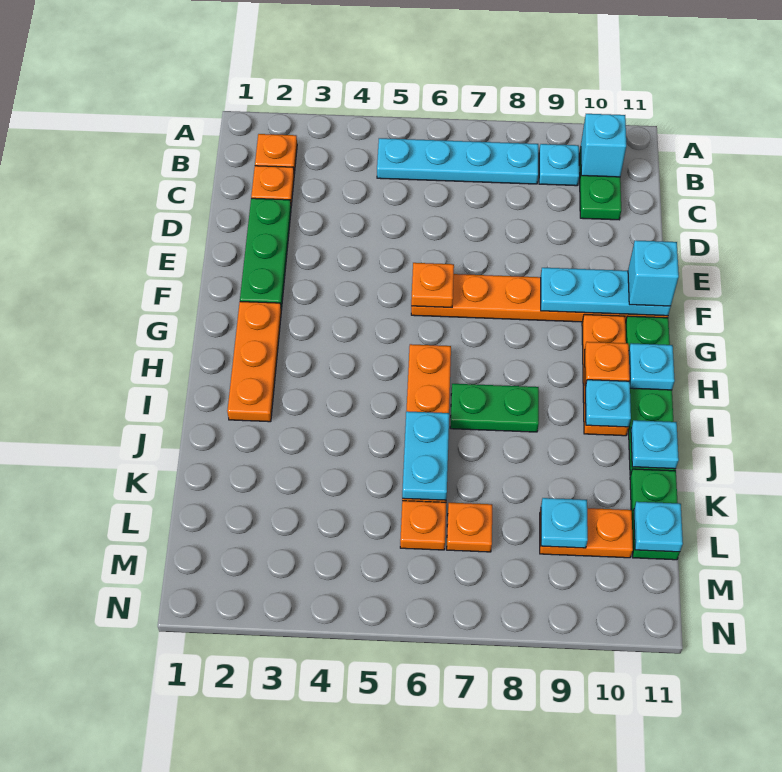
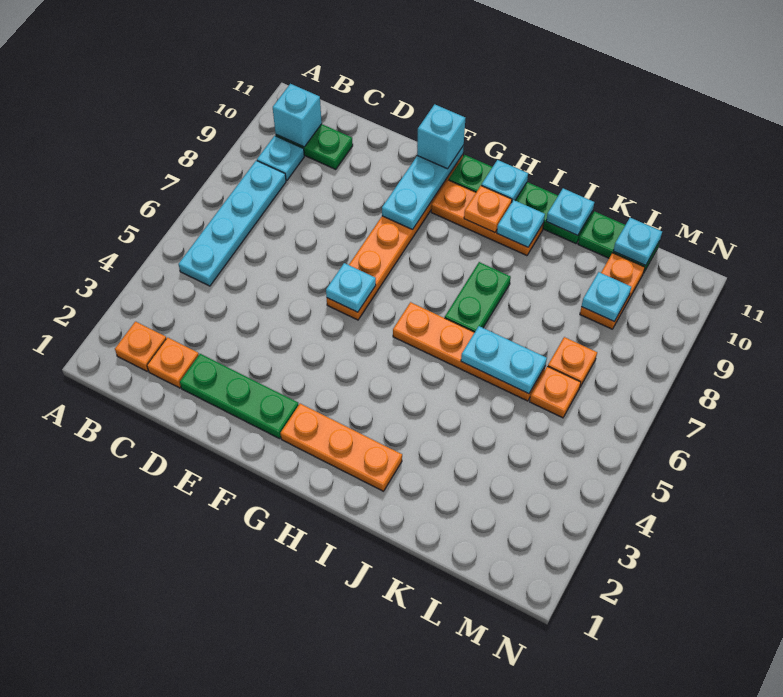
orange plate F6 level 2 -> cyan plate F6 level 2

